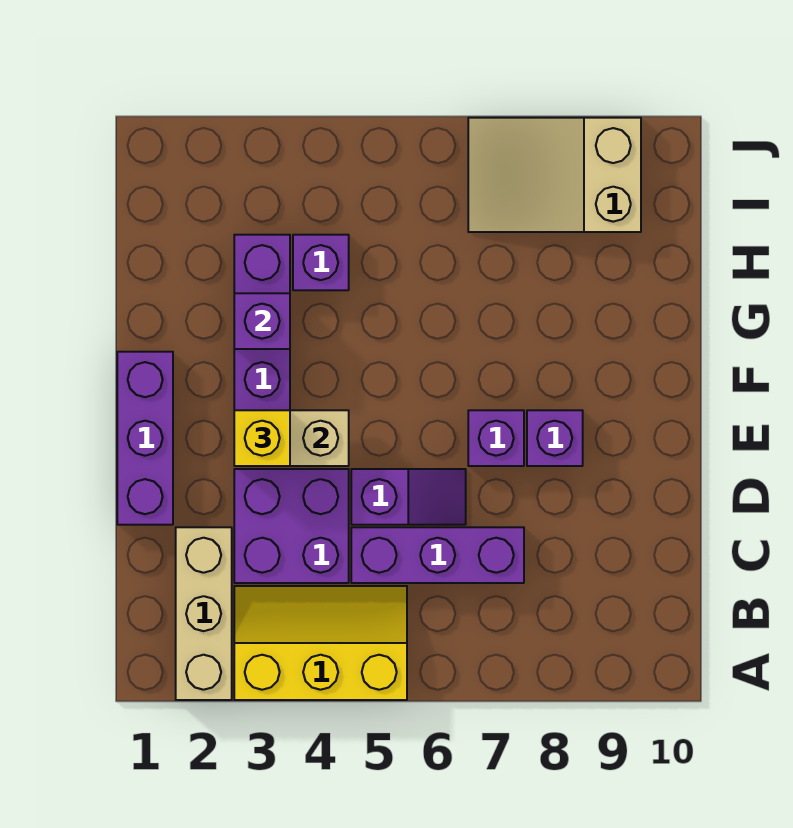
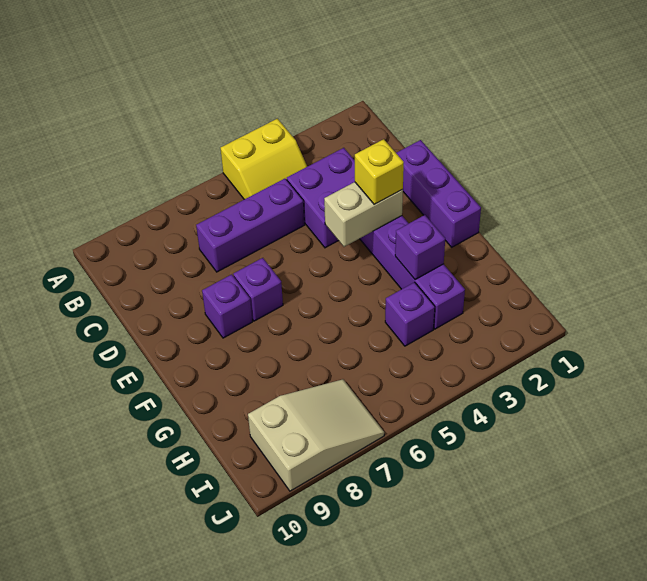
tan brick A2:C2 level 1 -> none
yellow slope A3:B5 level 1 top A -> yellow slope A4:B5 level 1 top A
purple slope D5:D6 level 1 top 5 -> none

